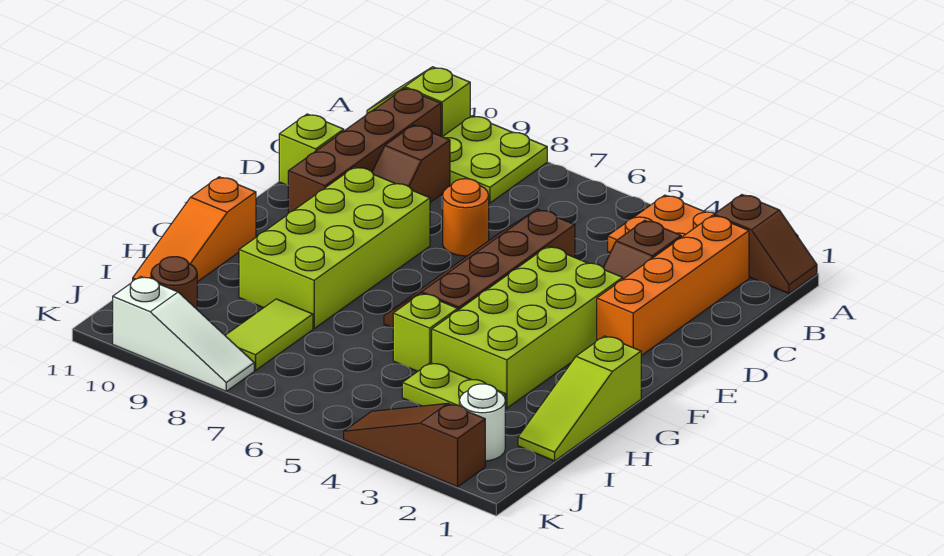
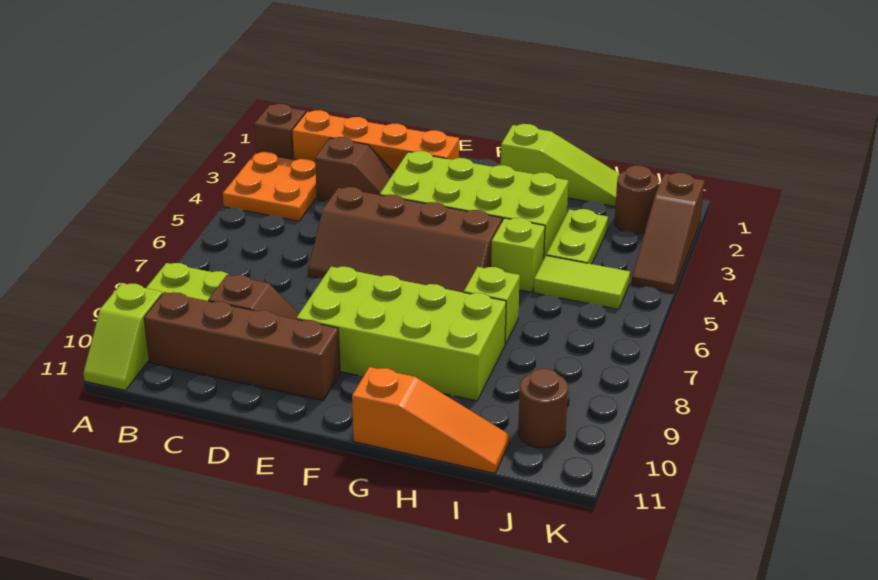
orange round brick D7 level 1 -> none
lime brick D11 level 1 -> lime brick H7 level 1
lime tile I8:J8 level 1 -> lime tile I5:J5 level 1
white round brick J2 level 1 -> brown round brick J2 level 1
white slope K8:K10 level 1 top 10 -> none

